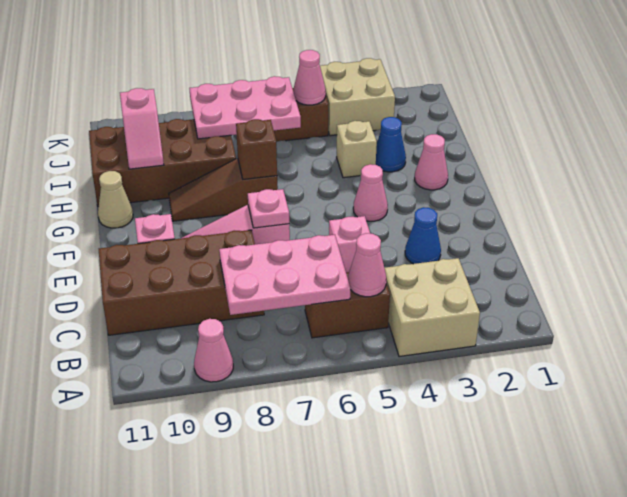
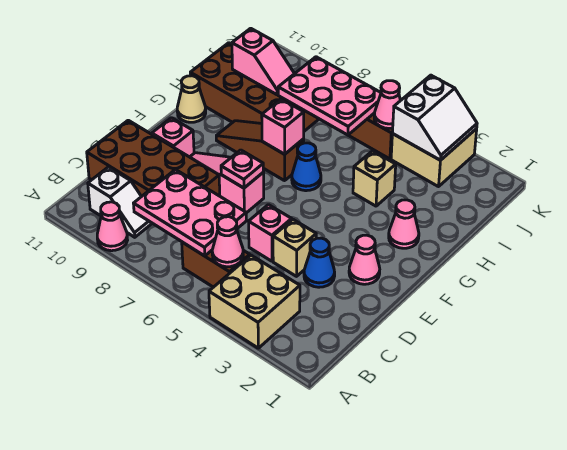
none -> white slope B9:B10 level 1 top 10
none -> tan brick D4 level 1
pink cone F4 level 1 -> pink cone E2 level 1
brown brick G7 level 2 -> pink brick G7 level 2
blue cone H3 level 1 -> blue cone G6 level 1
pink slope H10:I10 level 2 top I -> pink slope I9:I10 level 2 top 10
none -> white slope J3:K4 level 2 top 4

